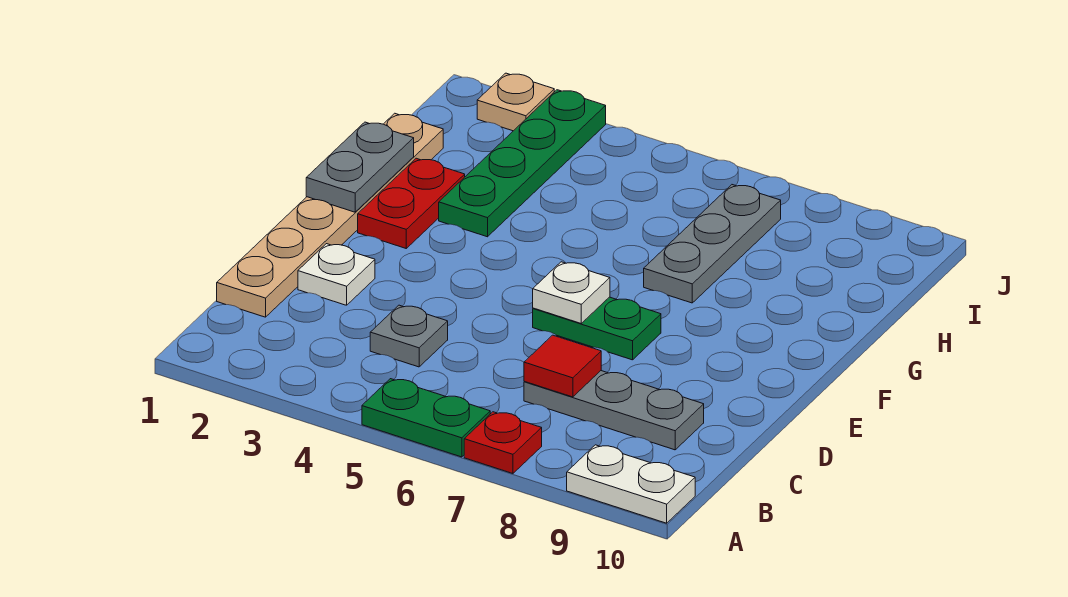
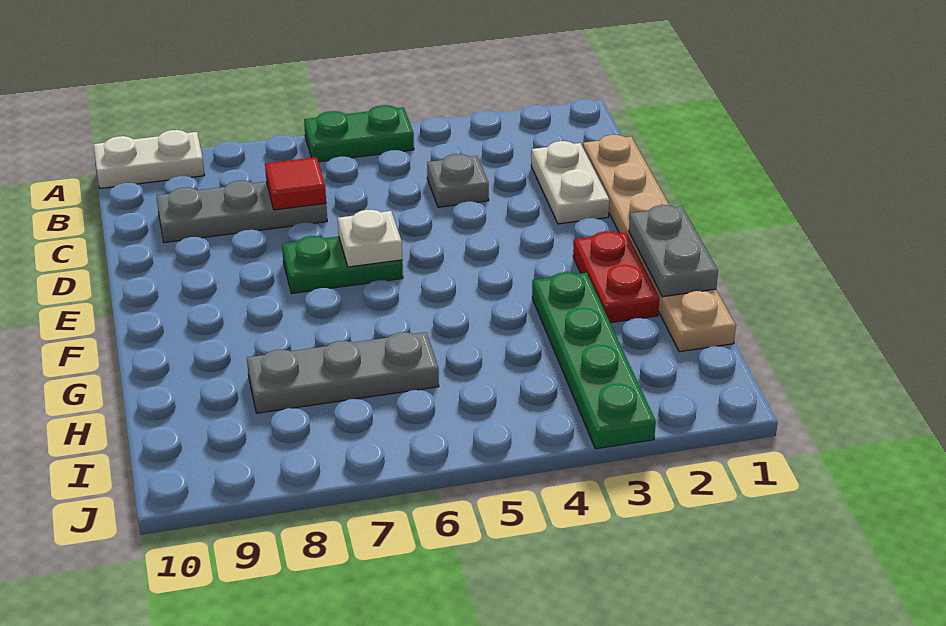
red plate A7 level 1 -> none
white plate D2 level 1 -> white plate C2:D2 level 1
grey plate G7:I7 level 1 -> grey plate H6:H8 level 1
tan plate J2 level 1 -> none

